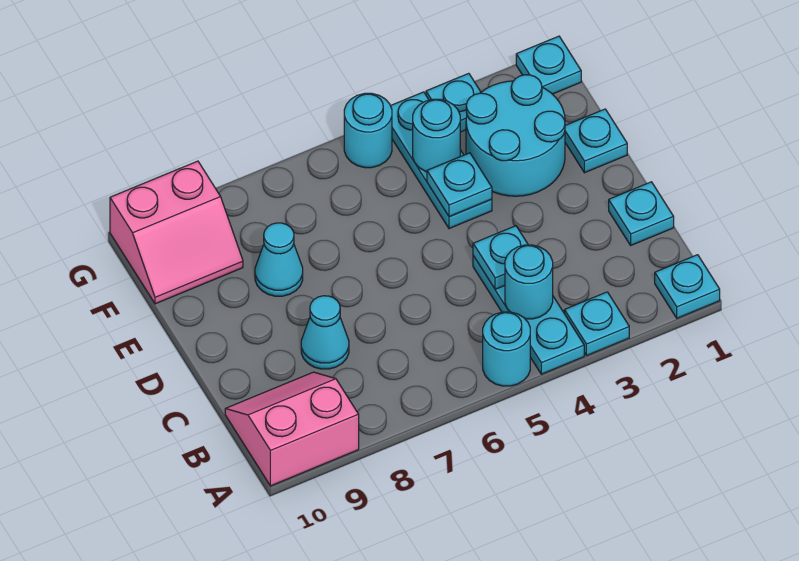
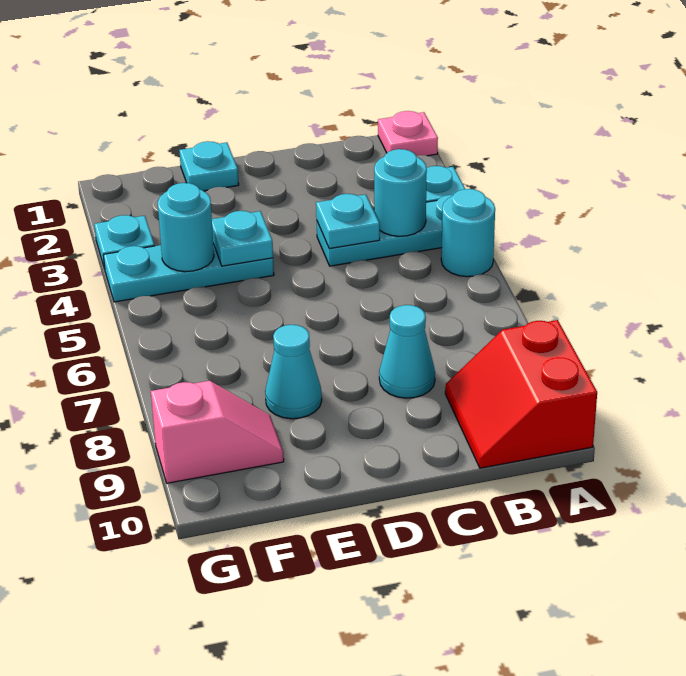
cyan plate A1 level 1 -> pink plate A1 level 1
pink slope A9:B10 level 1 top A -> red slope A9:B10 level 1 top A
cyan plate C1 level 1 -> none
cyan round brick E2:F3 level 1 -> none
pink slope F9:G10 level 1 top G -> pink slope F9:G9 level 1 top G
cyan plate G1 level 1 -> none
cyan round brick G5 level 1 -> none

